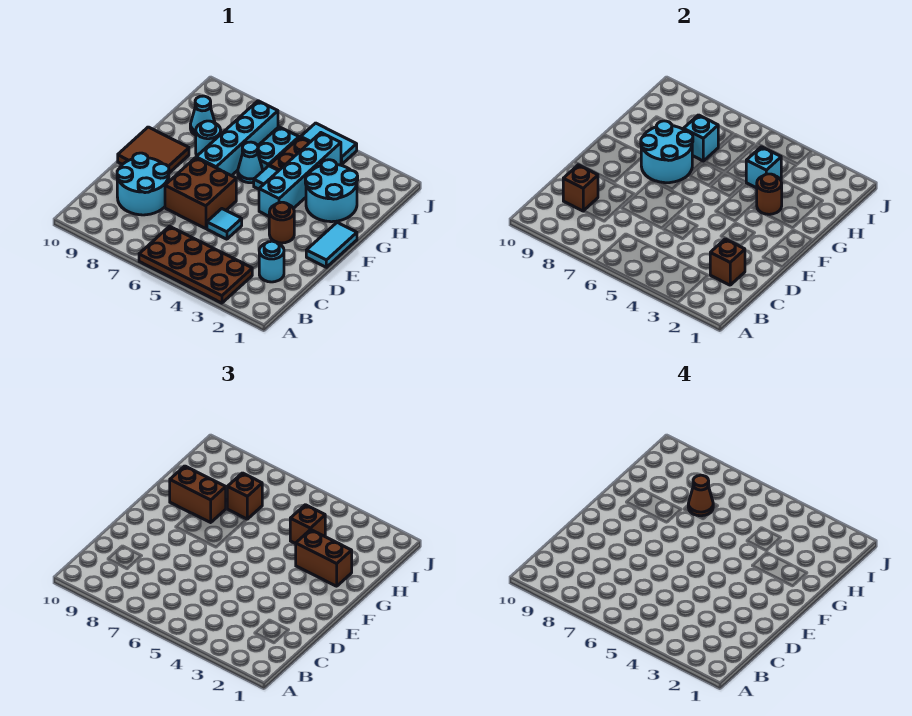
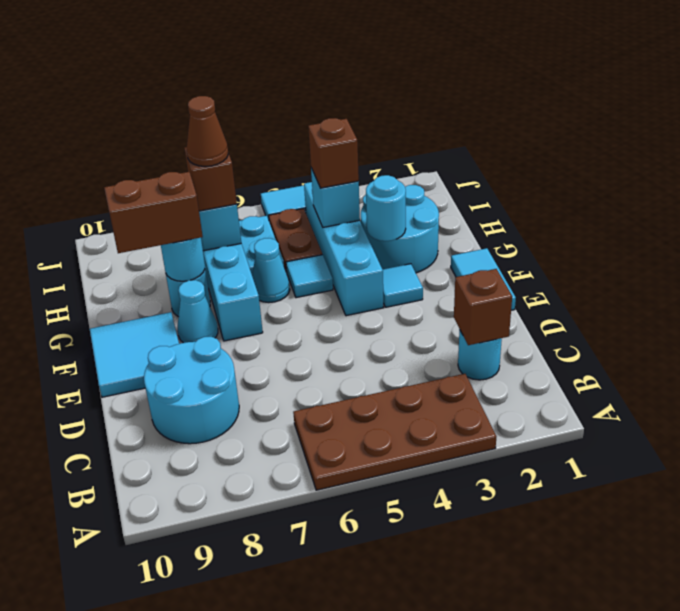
brown brick C9 level 2 -> none
cyan tile D5 level 1 -> cyan tile F3 level 1
brown brick D6:E7 level 1 -> none
brown round brick E3 level 1 -> none
brown tile E9:F10 level 1 -> cyan tile E9:F10 level 1
cyan round brick F7:G8 level 2 -> cyan round brick G8 level 2
brown brick G2:G3 level 3 -> none
brown round brick G3 level 2 -> cyan round brick G3 level 2
cyan cone H9 level 1 -> cyan cone F8 level 1

